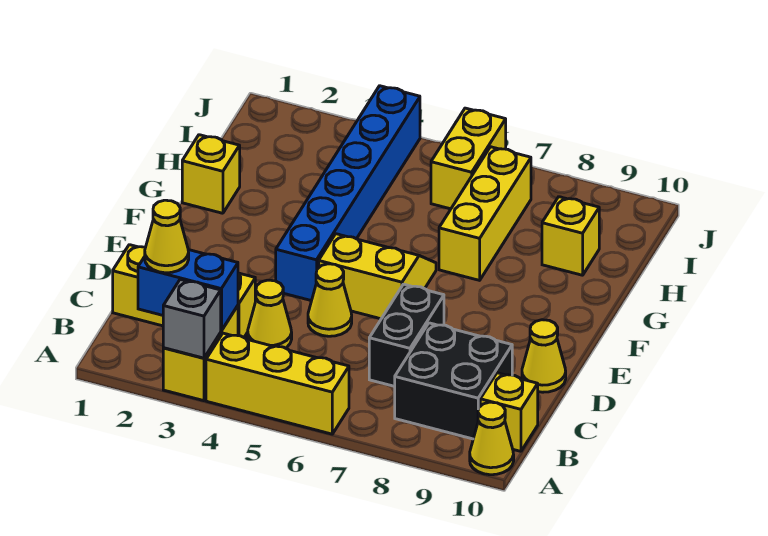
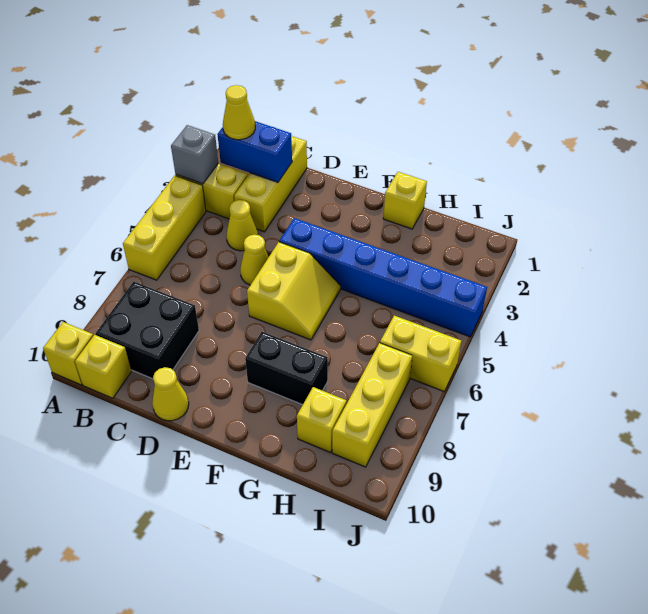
yellow cone A10 level 1 -> yellow brick A10 level 1
blue brick B2:B3 level 2 -> blue brick B2:C2 level 2
black brick C7:D7 level 1 -> black brick F8:G8 level 1
yellow brick G7:I7 level 1 -> yellow brick I7:I9 level 1

